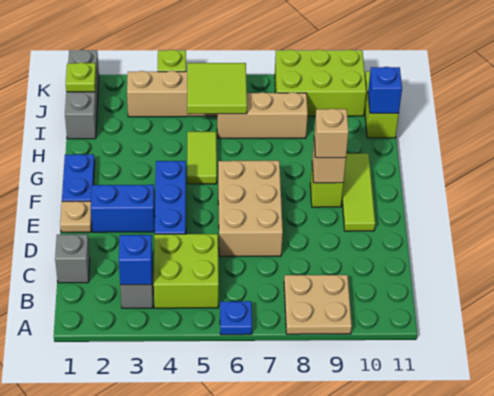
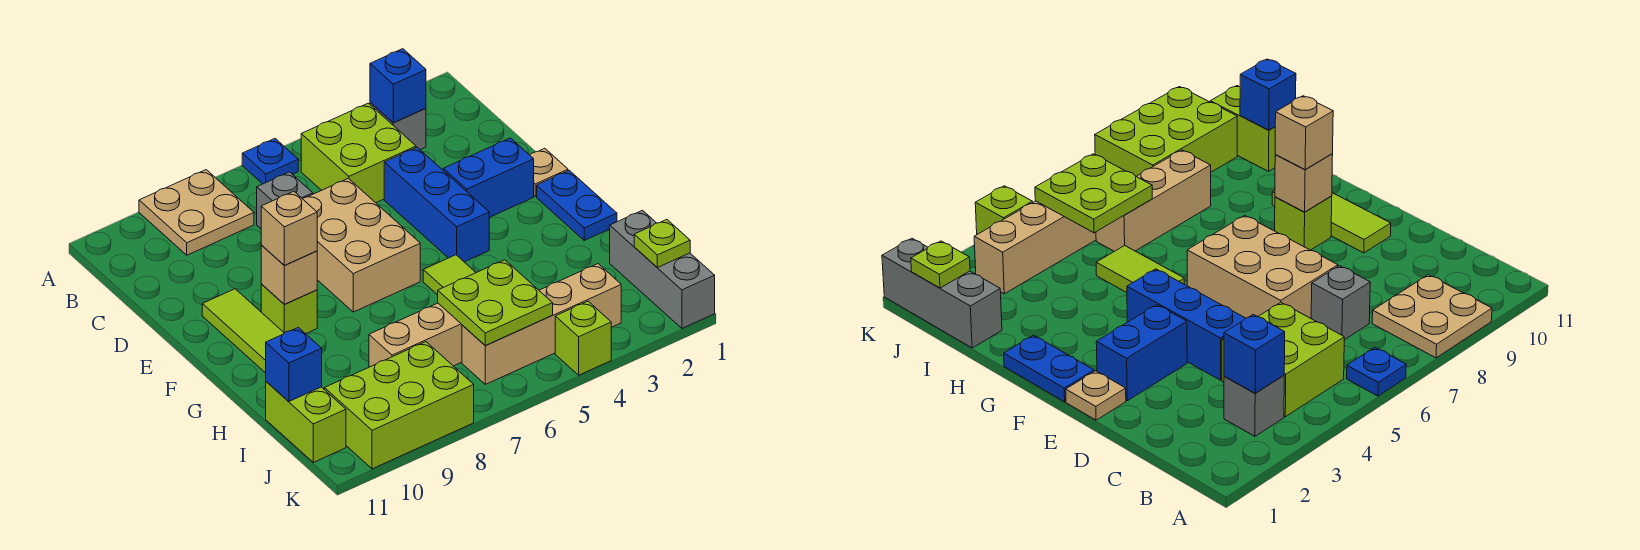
grey brick C1 level 1 -> grey brick C7 level 1
lime tile I5:J6 level 2 -> lime plate I5:J6 level 2

